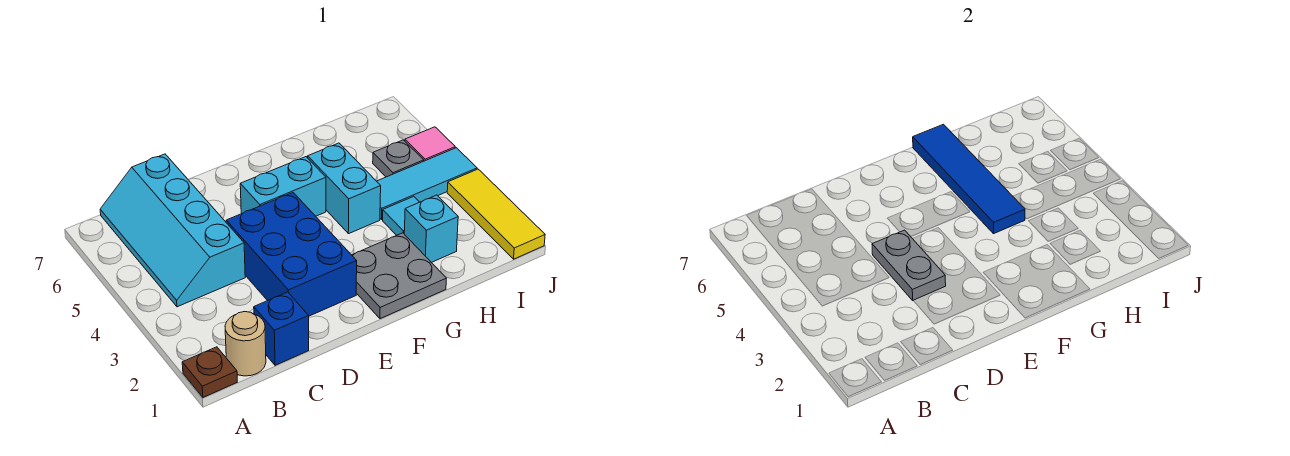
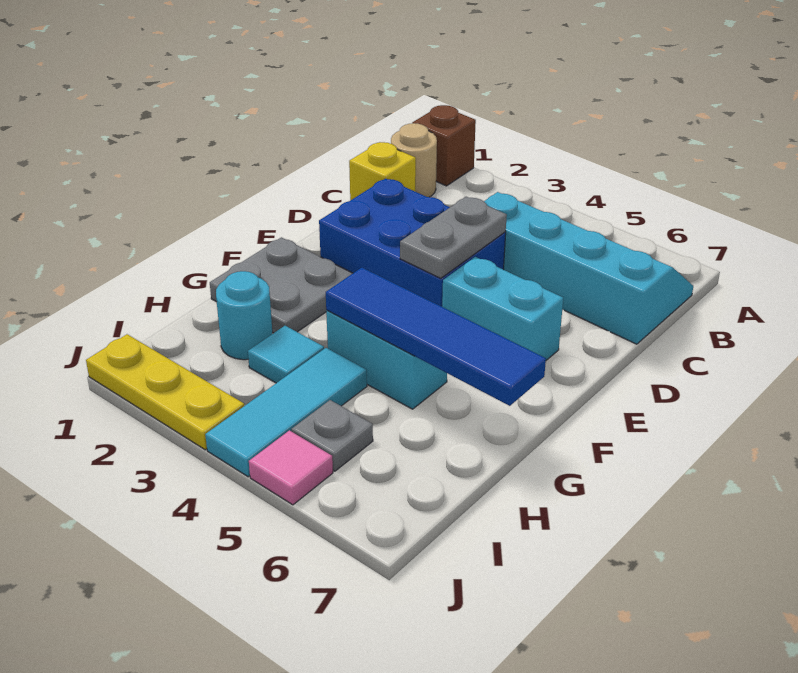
brown plate A1 level 1 -> brown brick A1 level 1
blue brick C1 level 1 -> yellow brick C1 level 1
grey plate D3:D4 level 2 -> grey plate D4:E4 level 2
cyan brick E5:F5 level 1 -> cyan brick E5:E6 level 1
cyan brick H2 level 1 -> cyan round brick H2 level 1
yellow tile J1:J3 level 1 -> yellow plate J1:J3 level 1

